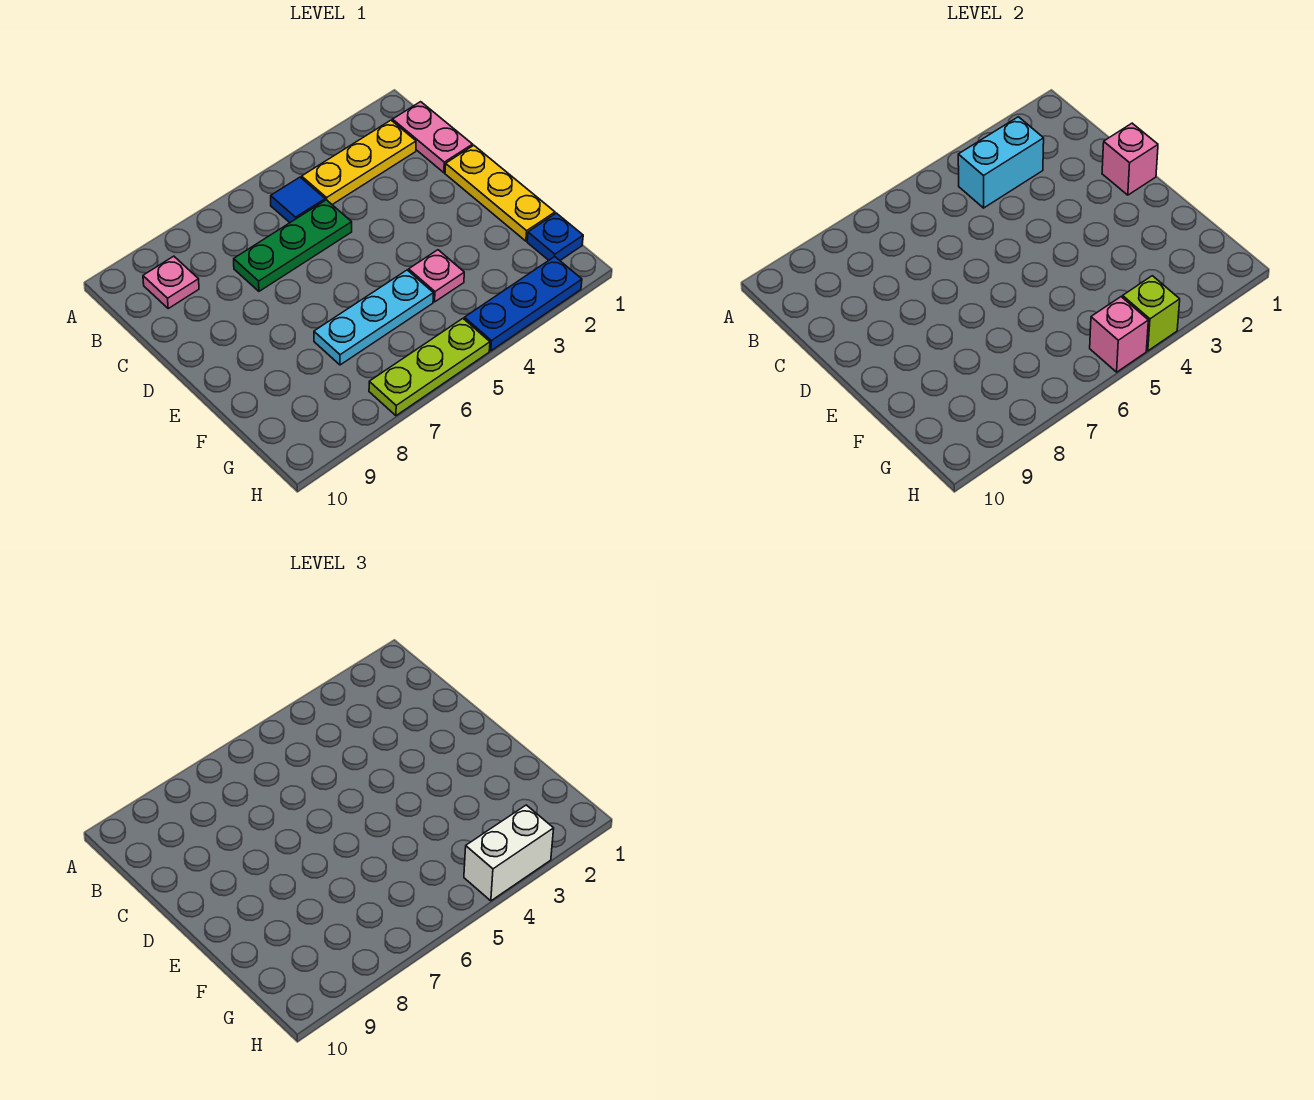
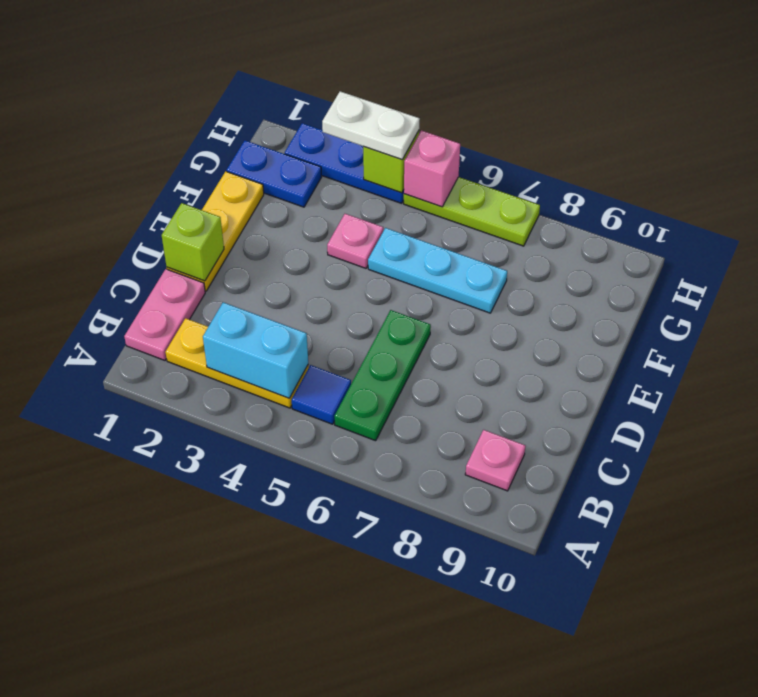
green plate C5:C7 level 1 -> green plate B6:D6 level 1
pink brick D1 level 2 -> lime brick D1 level 2
blue plate G1 level 1 -> blue plate G1:G2 level 1
white brick H3:H4 level 3 -> white plate H3:H4 level 3

